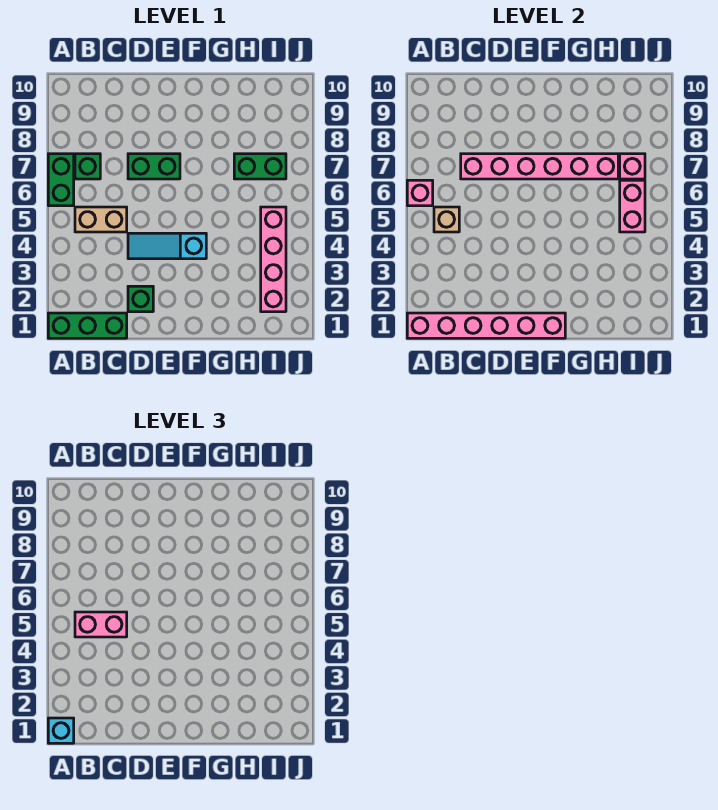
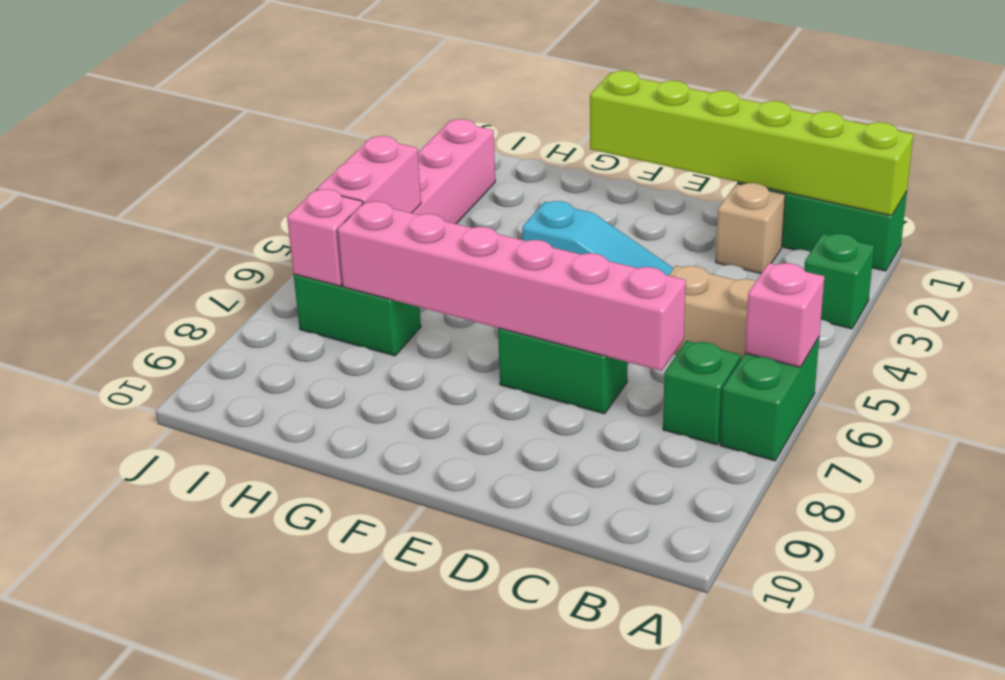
pink brick A1:F1 level 2 -> lime brick A1:F1 level 2
cyan brick A1 level 3 -> none
tan brick B5 level 2 -> tan brick C2 level 1
pink brick B5:C5 level 3 -> none
green brick D2 level 1 -> green brick A3 level 1

